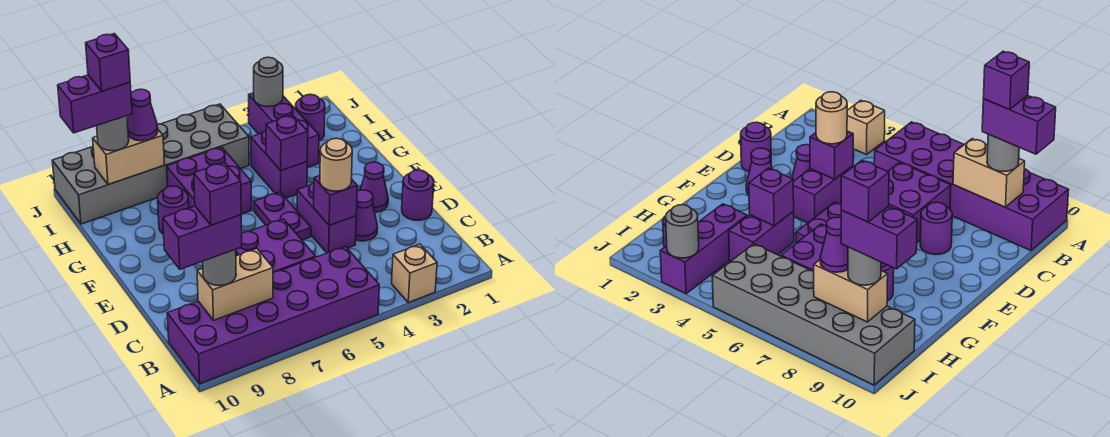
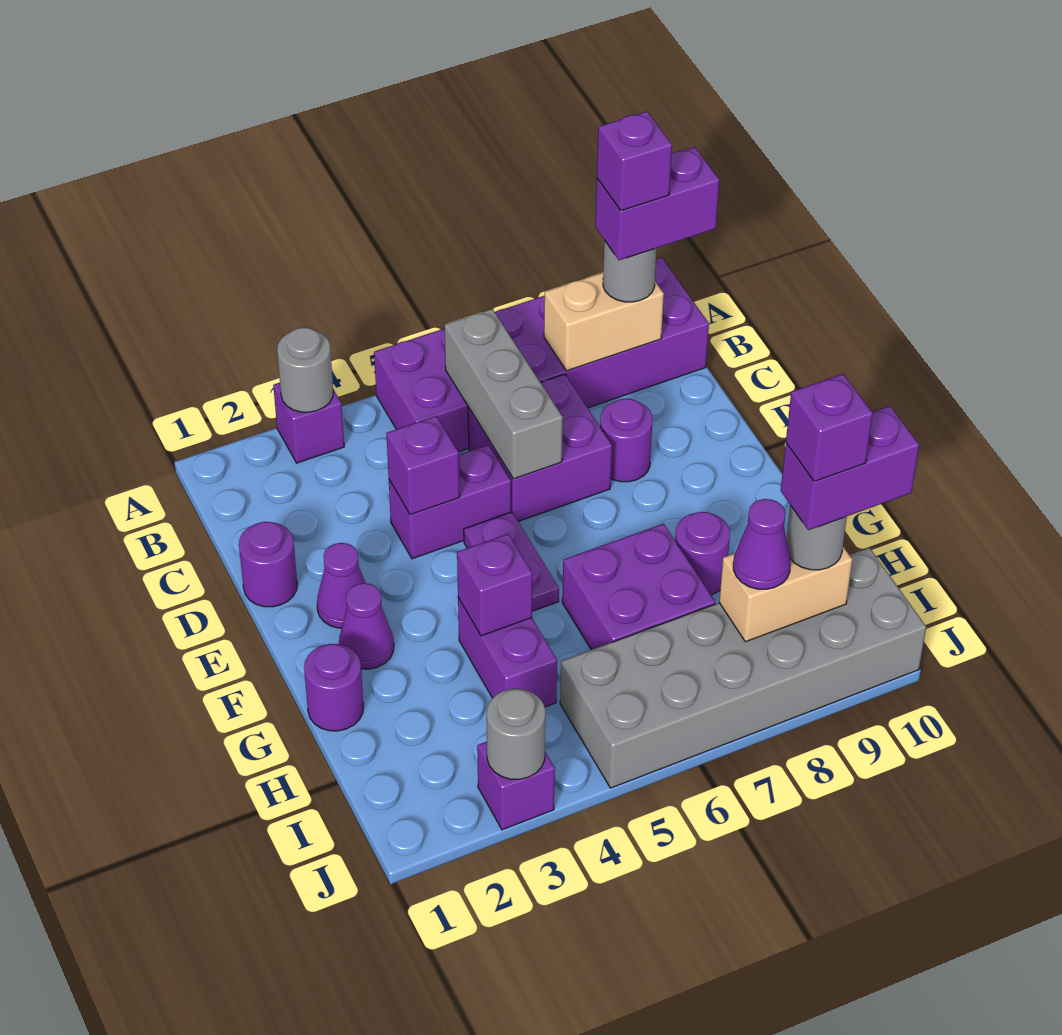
tan brick A3 level 1 -> purple brick A3 level 1
none -> grey round brick A3 level 2
none -> grey brick B6:D6 level 2
purple cone D3 level 1 -> purple cone F2 level 1
purple brick D4:E4 level 1 -> purple brick D4:D5 level 1
tan round brick D4 level 3 -> none
purple brick H3:J3 level 1 -> purple brick J3 level 1
purple round brick I2 level 1 -> purple round brick G1 level 1

